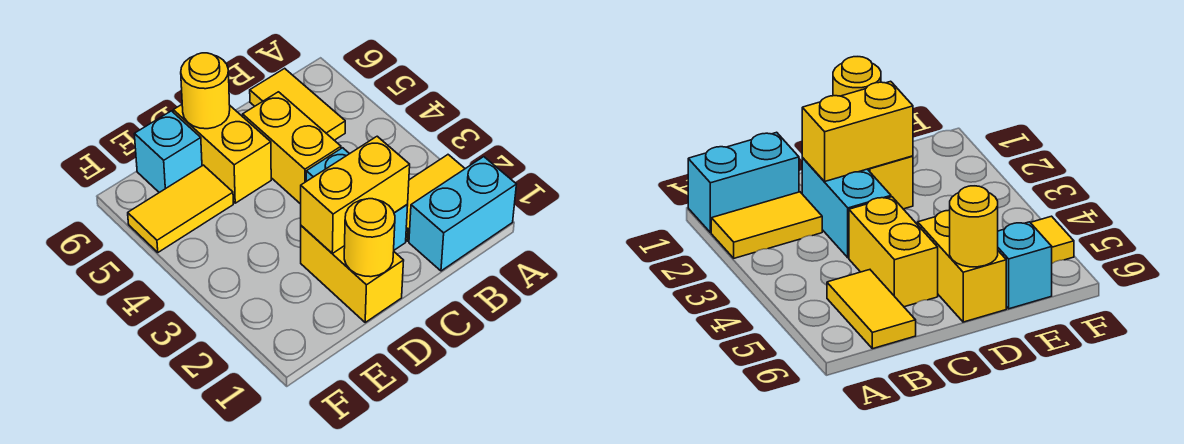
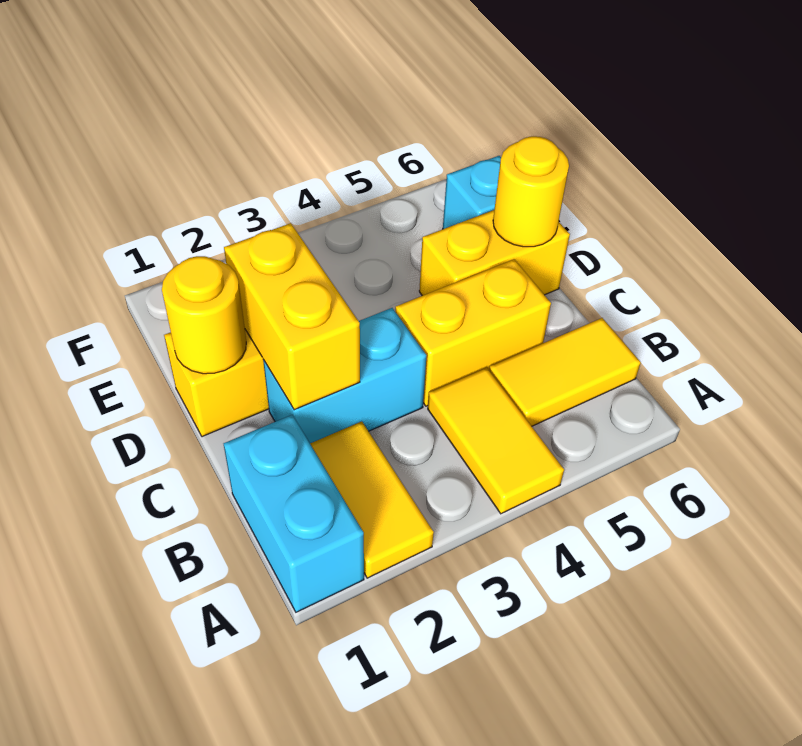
yellow tile E5:F5 level 1 -> yellow tile A4:B4 level 1

